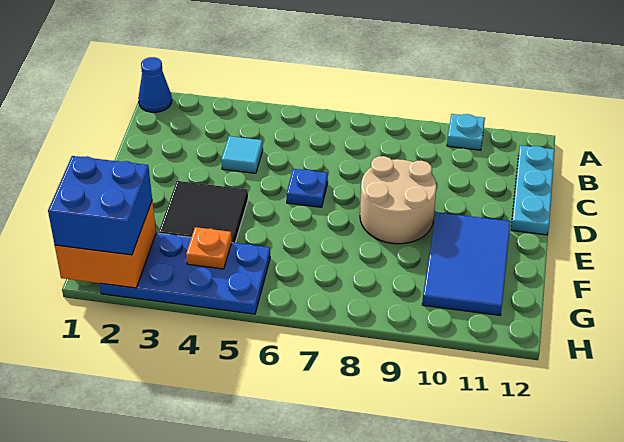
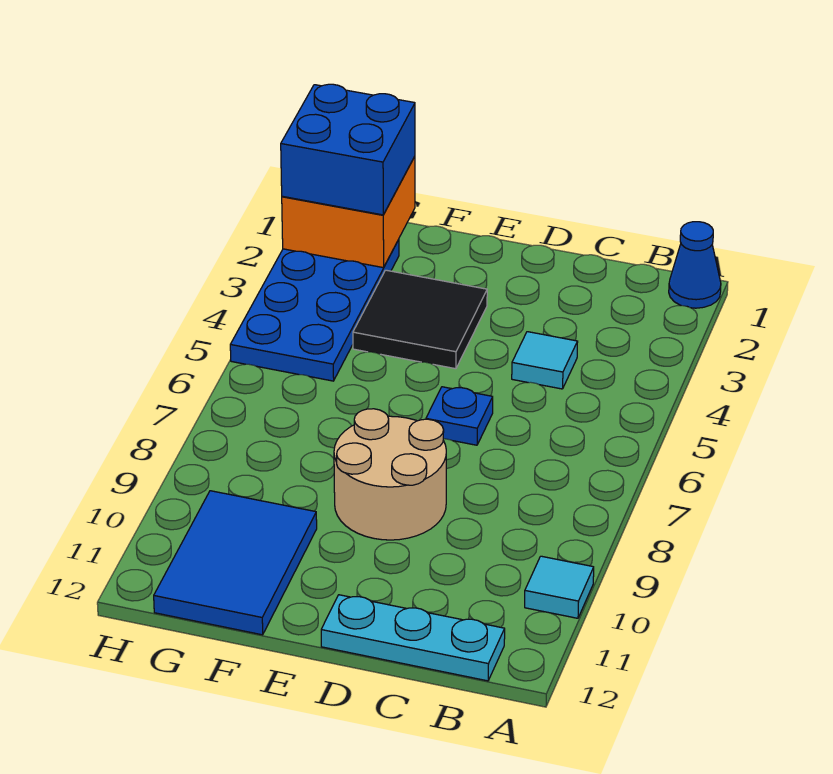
cyan plate A10 level 1 -> cyan tile A10 level 1
blue tile E10:G11 level 1 -> blue tile F10:G12 level 1
orange plate G4 level 2 -> none

